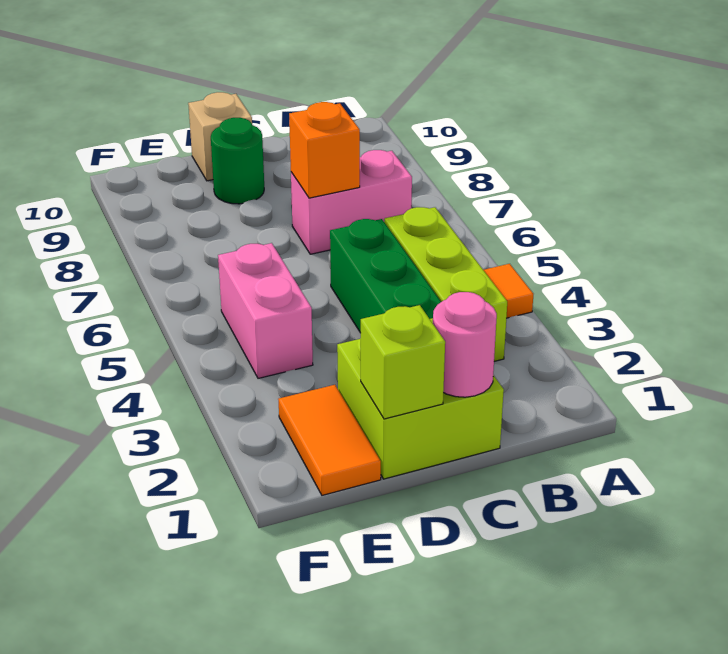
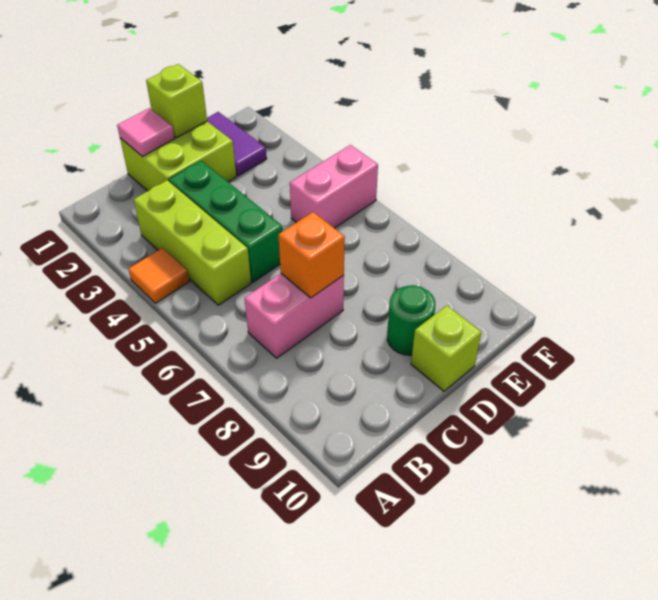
pink round brick C1 level 2 -> pink tile C1 level 2
tan brick D10 level 1 -> lime brick D10 level 1
orange tile E1:E2 level 1 -> purple tile E1:E2 level 1
pink brick E4:E5 level 1 -> pink brick E5:F5 level 1

